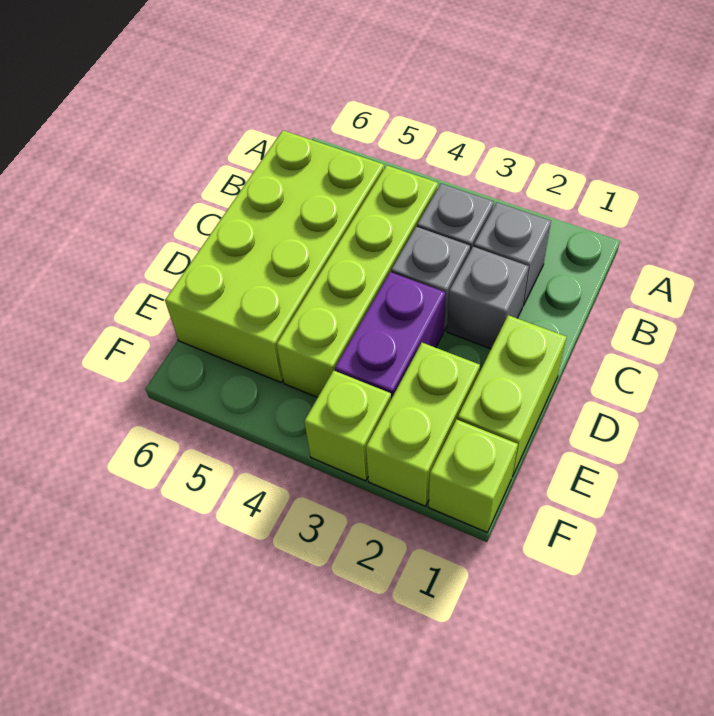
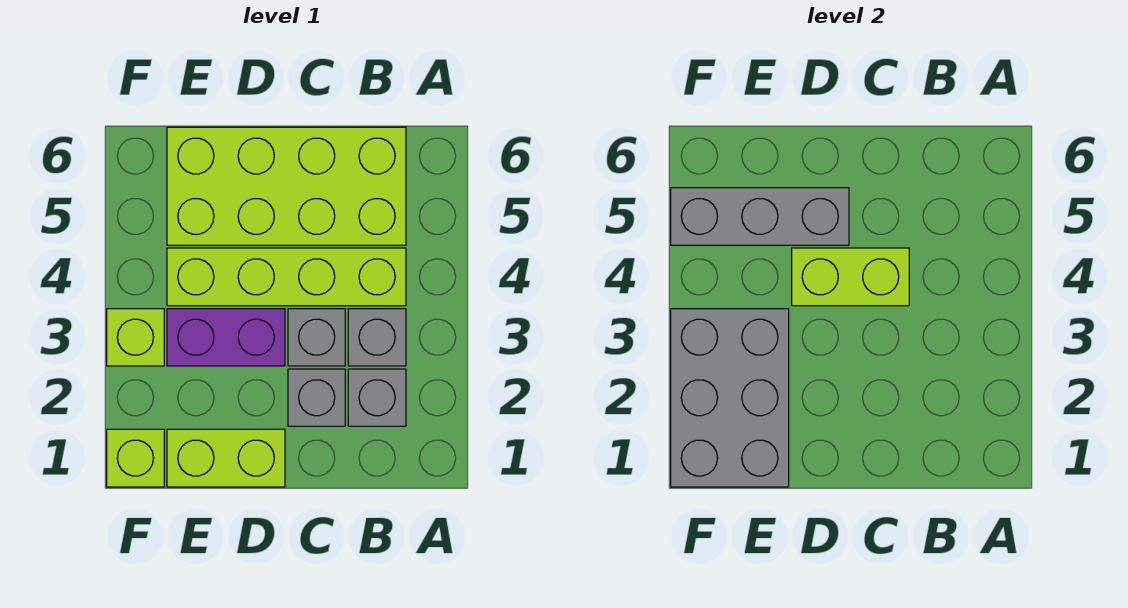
none -> grey brick D5:F5 level 2
none -> grey brick E1:F3 level 2
lime brick E2:F2 level 1 -> lime brick C4:D4 level 2

